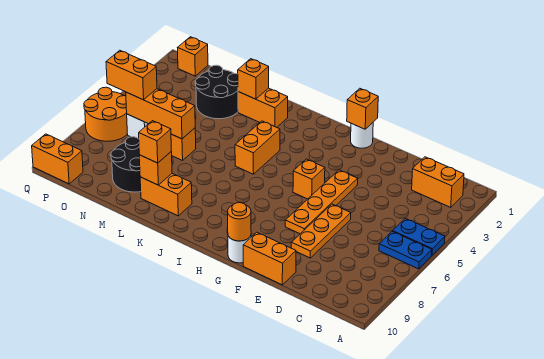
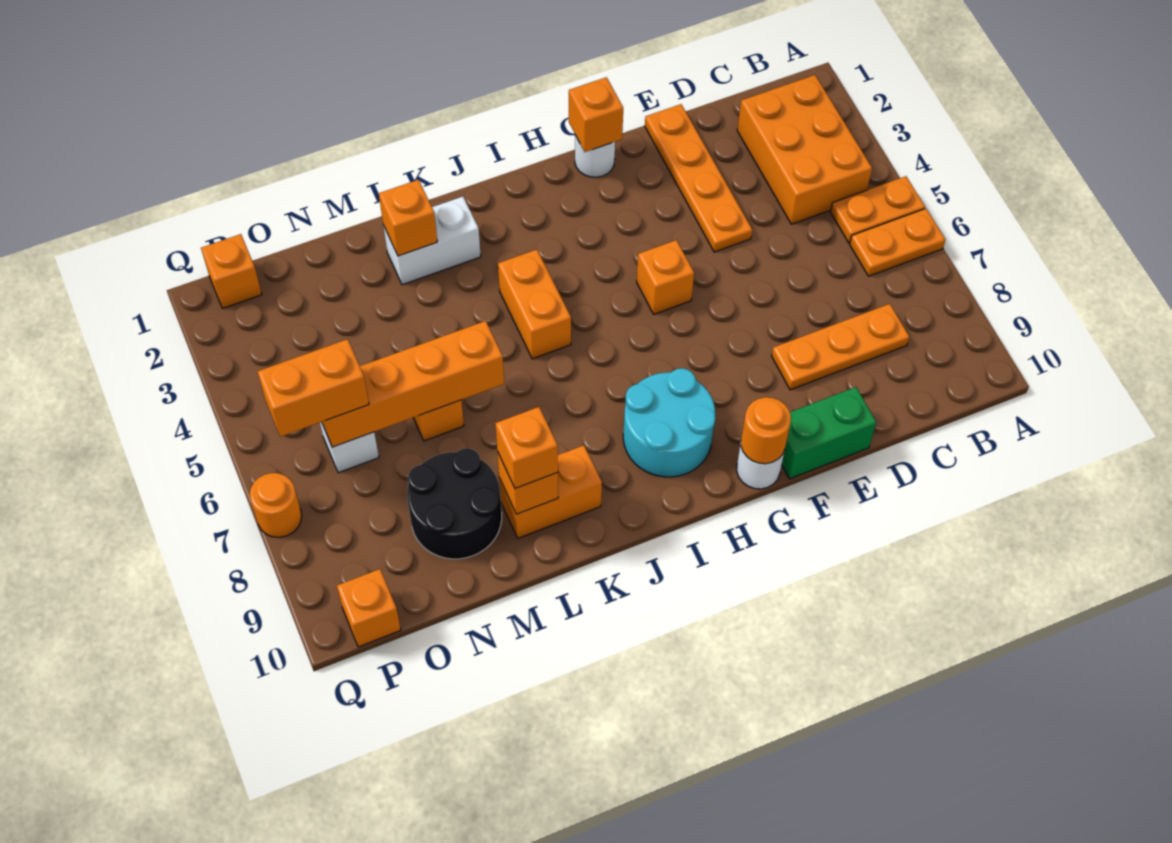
blue plate A5:B5 level 1 -> orange plate A5:B5 level 1
blue plate A6:B6 level 1 -> orange plate A6:B6 level 1
orange brick B2:C2 level 1 -> orange brick B2:C4 level 1
orange plate E6:E8 level 1 -> orange plate C8:E8 level 1
orange brick E10:F10 level 1 -> green brick E10:F10 level 1
orange plate F4:F7 level 1 -> orange plate E1:E4 level 1
none -> cyan round brick H8:I9 level 1
orange brick K2:L2 level 1 -> white brick K2:L2 level 1
black round brick M2:N3 level 1 -> none
orange brick M6:O6 level 2 -> orange brick L6:O6 level 2
orange round brick P6:Q7 level 1 -> orange round brick Q7 level 1
orange brick P10:Q10 level 1 -> orange brick P10 level 1

